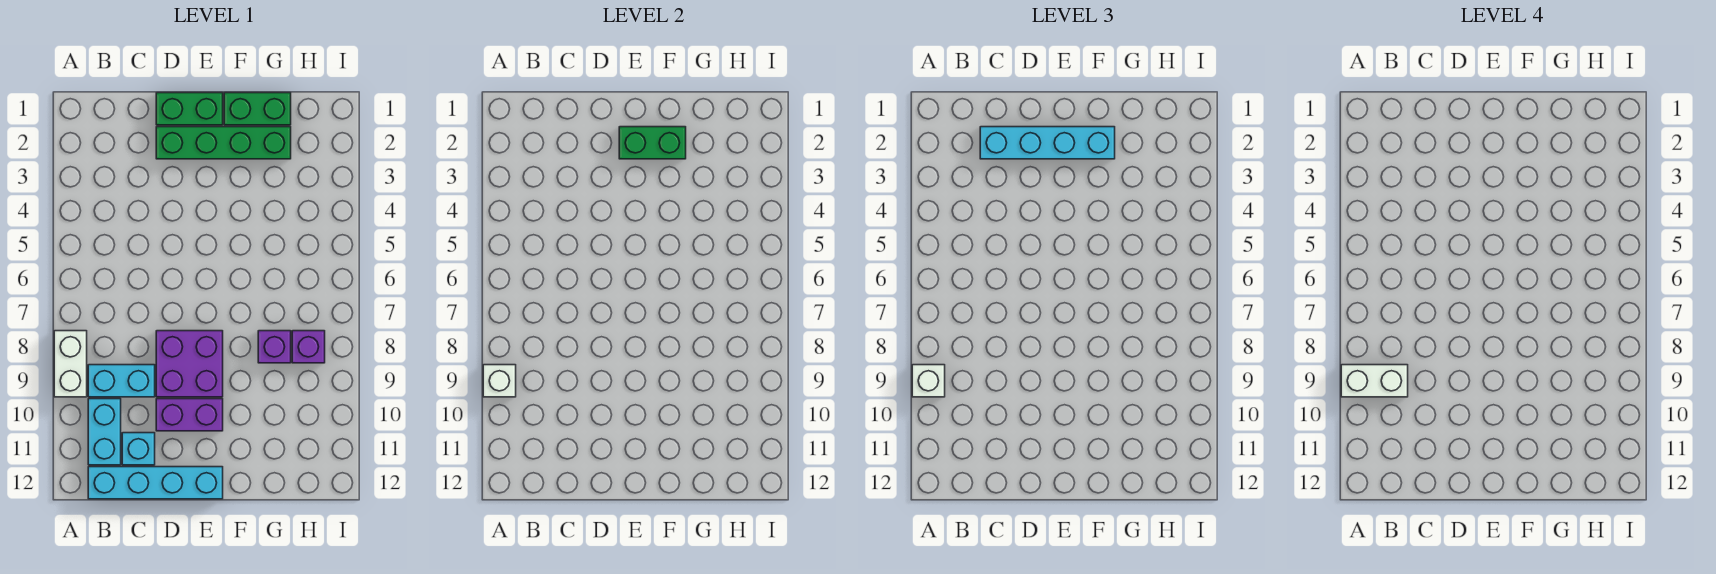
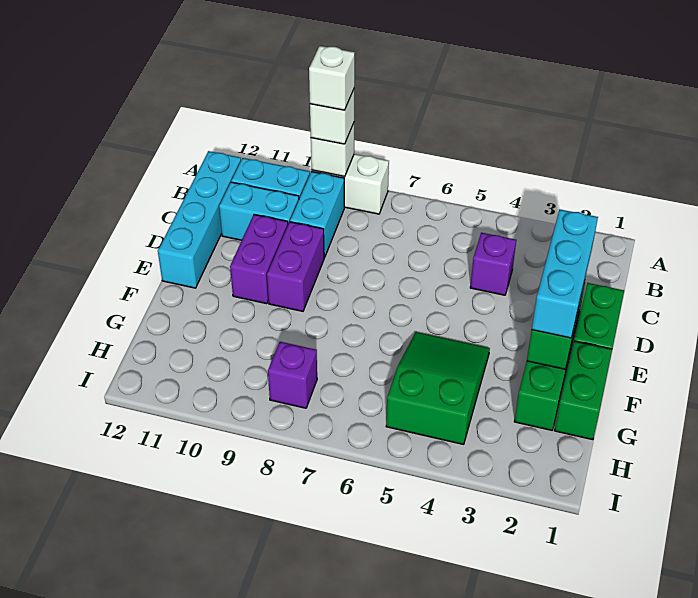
white brick A9:B9 level 4 -> white brick A9 level 4
cyan brick C2:F2 level 3 -> cyan brick D2:F2 level 3
cyan brick C11 level 1 -> cyan brick C10:C11 level 1
purple brick D8:E9 level 1 -> purple brick D9:E9 level 1
none -> green slope F4:H5 level 1 top H
purple brick G8 level 1 -> purple brick C4 level 1

